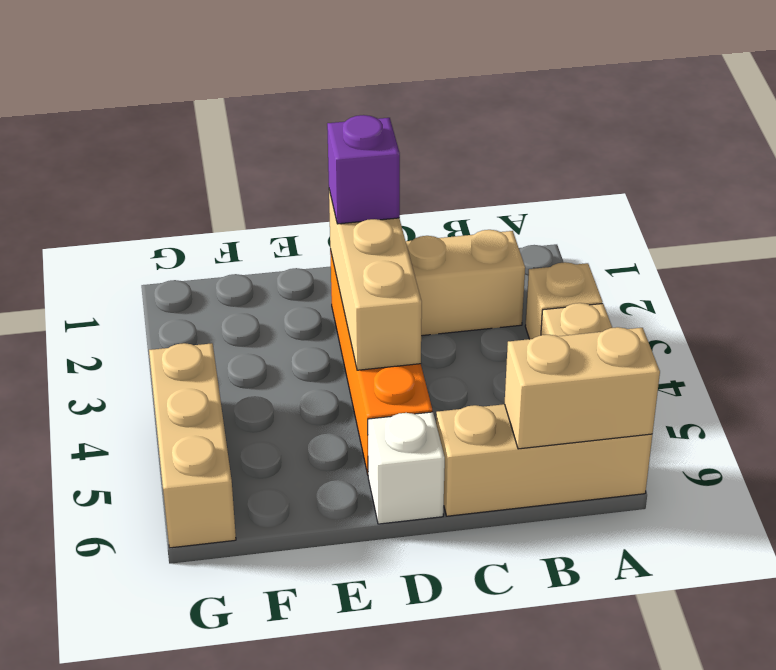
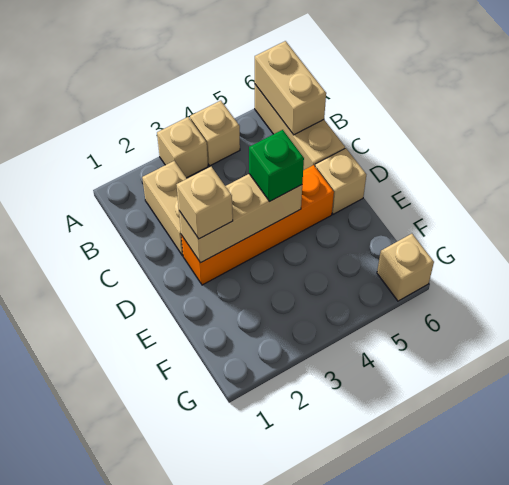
purple brick D2 level 3 -> tan brick D2 level 3
none -> green brick D4 level 3
white brick D6 level 1 -> tan brick D6 level 1
tan brick G4:G6 level 1 -> tan brick G6 level 1

